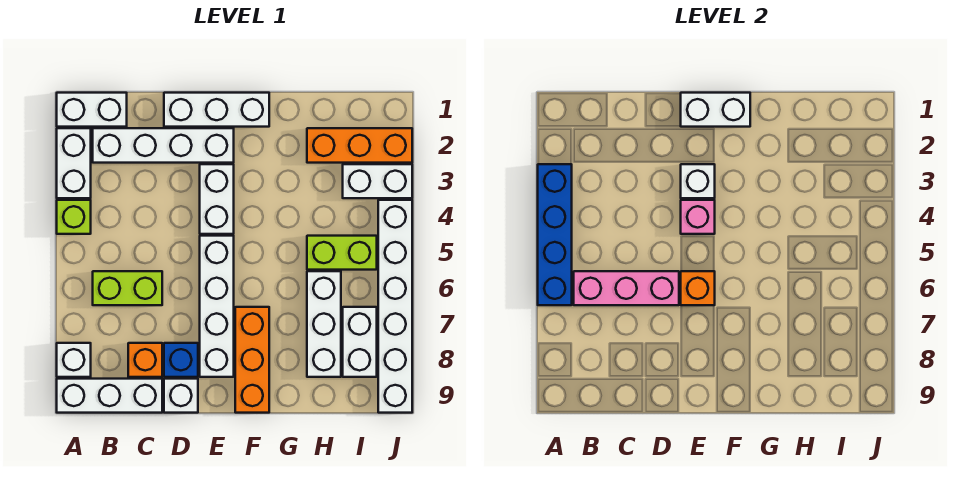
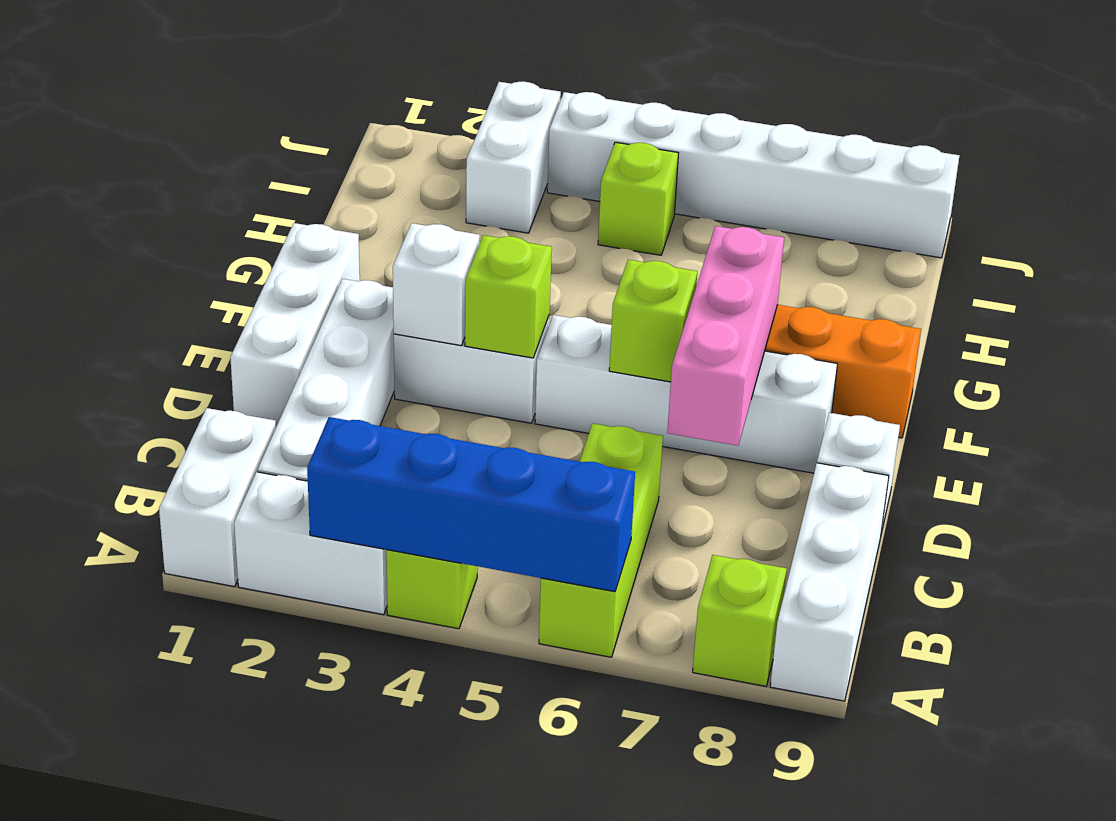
white brick A8 level 1 -> lime brick A8 level 1
lime brick B6:C6 level 1 -> lime brick A6:C6 level 1
pink brick B6:D6 level 2 -> pink brick D7:F7 level 2
orange brick C8 level 1 -> none
blue brick D8 level 1 -> none
white brick E1:F1 level 2 -> none
pink brick E4 level 2 -> lime brick E4 level 2
orange brick E6 level 2 -> lime brick E6 level 2
orange brick H2:J2 level 1 -> none
lime brick H5:I5 level 1 -> lime brick I5 level 1
white brick H6:H8 level 1 -> none
white brick I7:I8 level 1 -> none

